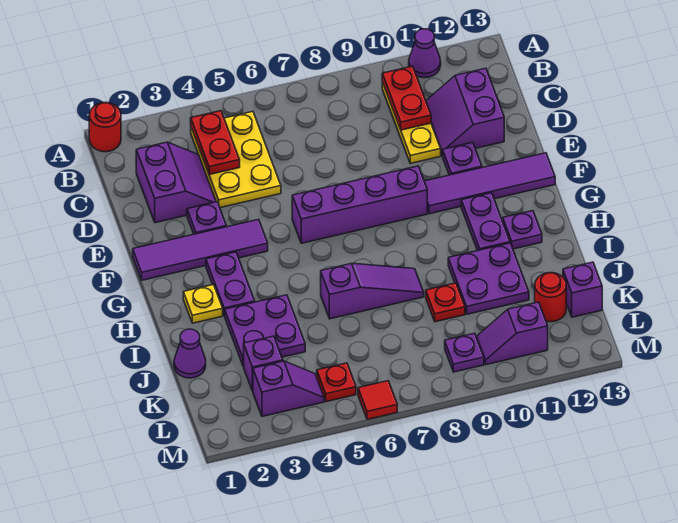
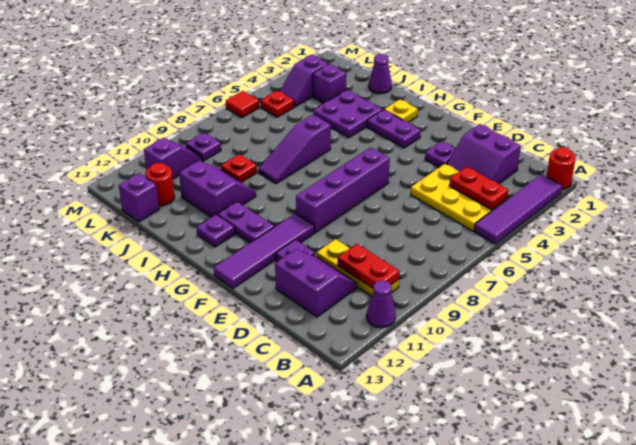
purple tile F1:F4 level 1 -> purple tile A2:A5 level 1
purple plate I10:J11 level 1 -> purple slope I10:J11 level 1 top 11

